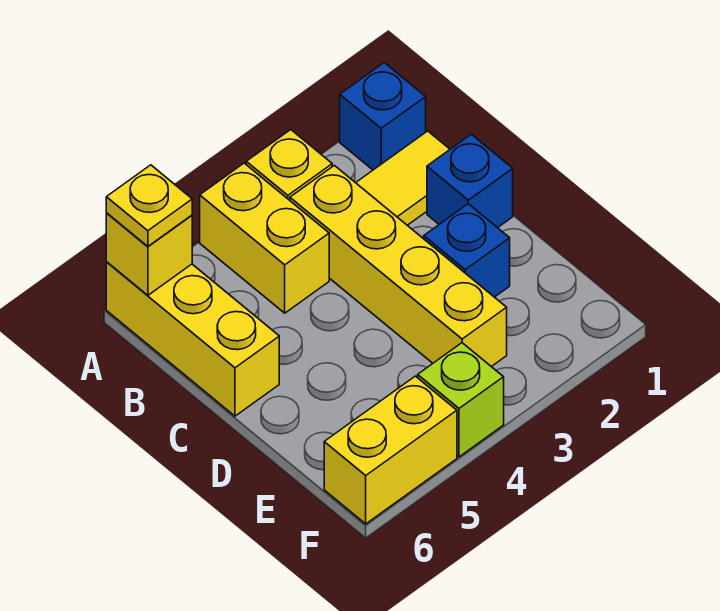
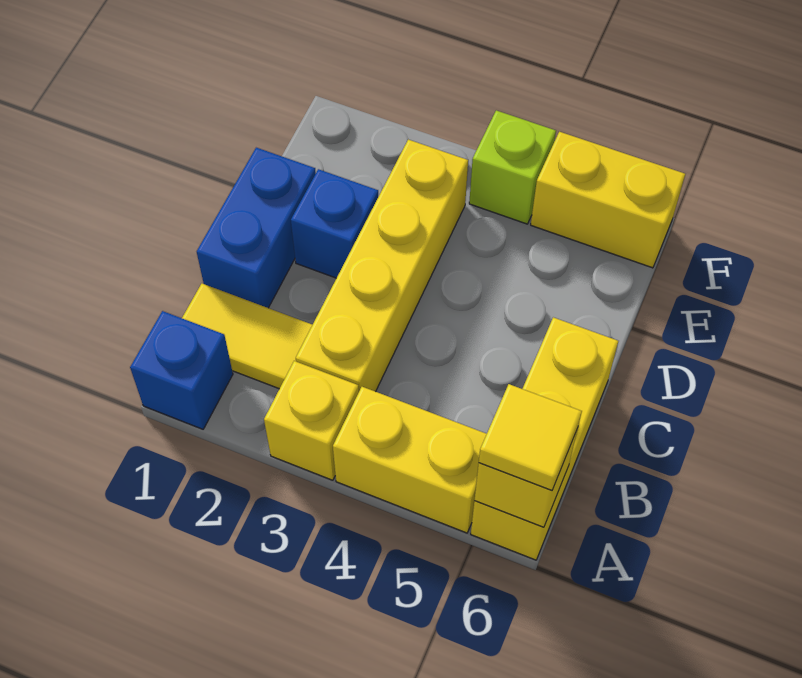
yellow brick A4:B4 level 1 -> yellow brick A4:A5 level 1
yellow plate A6 level 3 -> yellow tile A6 level 3
blue brick C1 level 1 -> blue brick C1:D1 level 1

